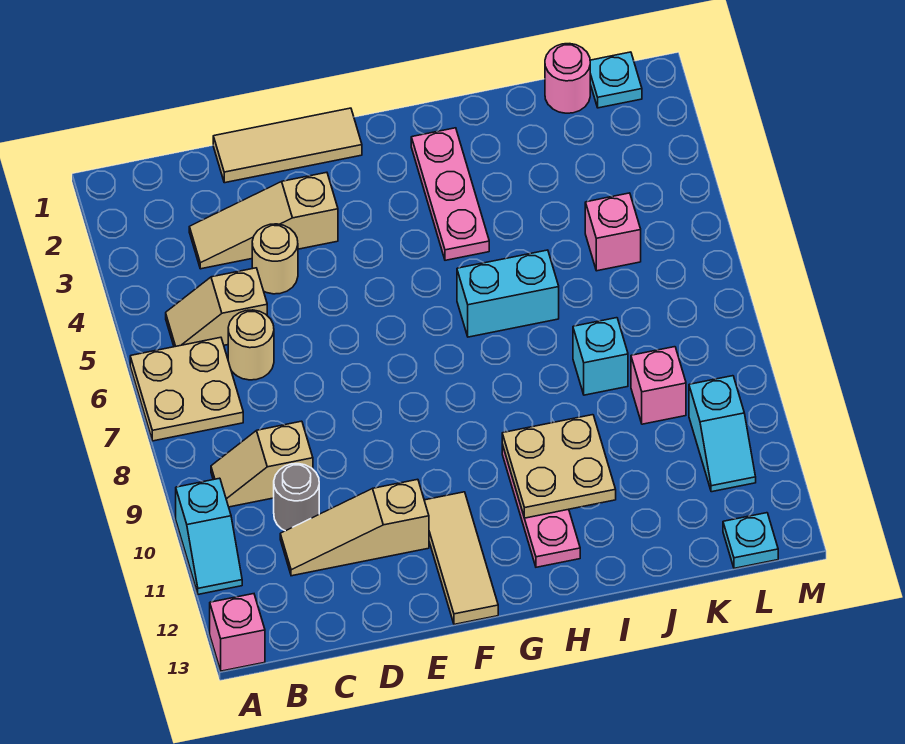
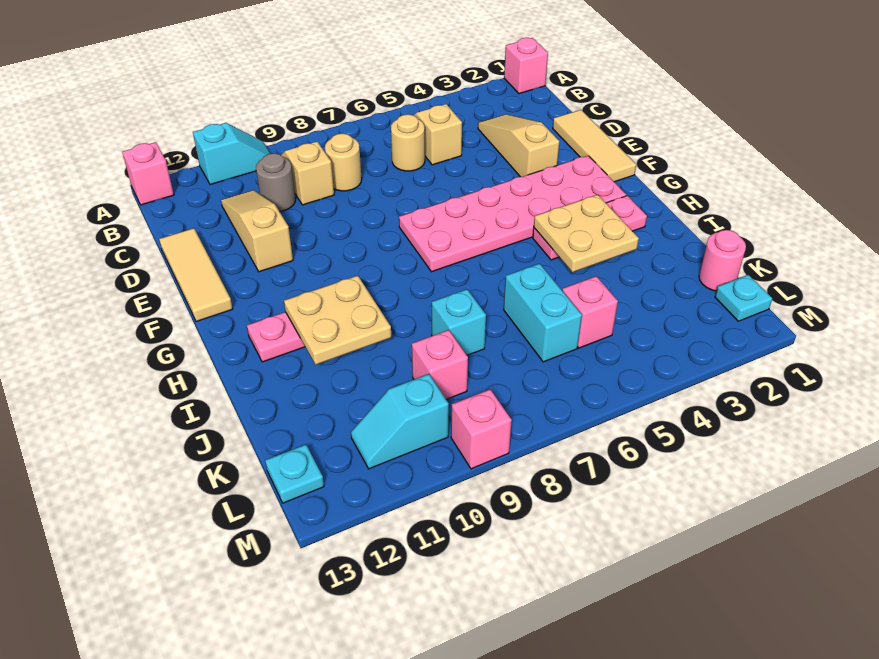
none -> pink brick A1 level 1
tan plate A6:B7 level 1 -> tan plate H3:I4 level 2
cyan slope A10:A11 level 1 top 10 -> cyan slope A10:A11 level 1 top 11
tan round brick D4 level 1 -> tan round brick C8 level 1
none -> pink plate F2:G7 level 1
tan tile F11:F13 level 1 -> tan tile D13:F13 level 1
cyan brick H6:I6 level 1 -> cyan brick J6:K6 level 1
none -> pink brick M9 level 1

